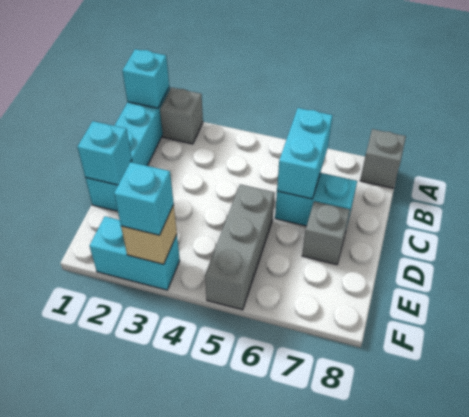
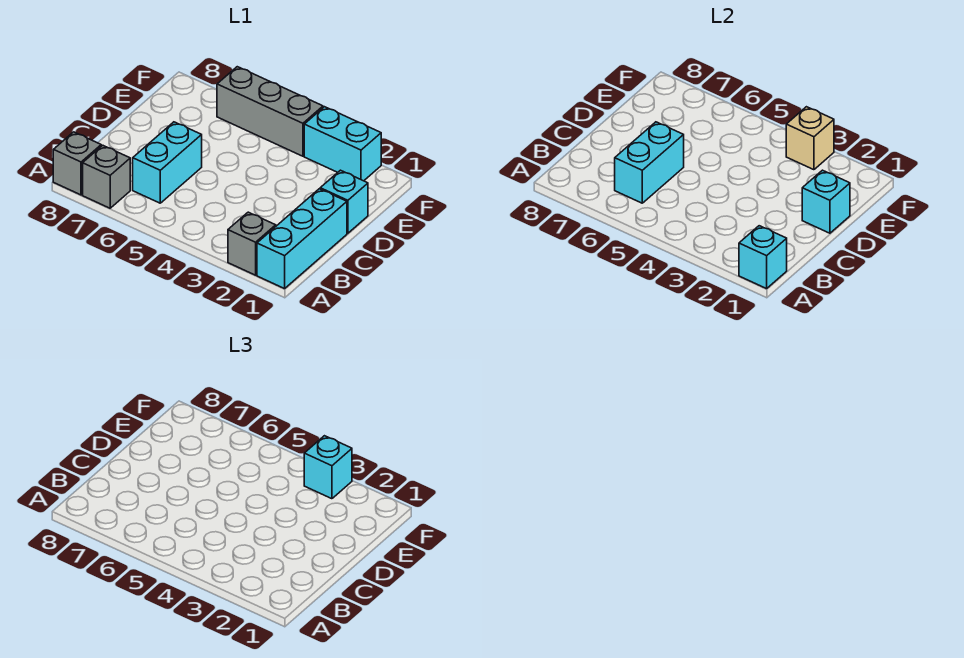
cyan brick C6:C7 level 1 -> cyan brick B6:C6 level 1
grey brick D5:F5 level 1 -> grey brick F4:F6 level 1
grey brick D7 level 1 -> grey brick A7 level 1

